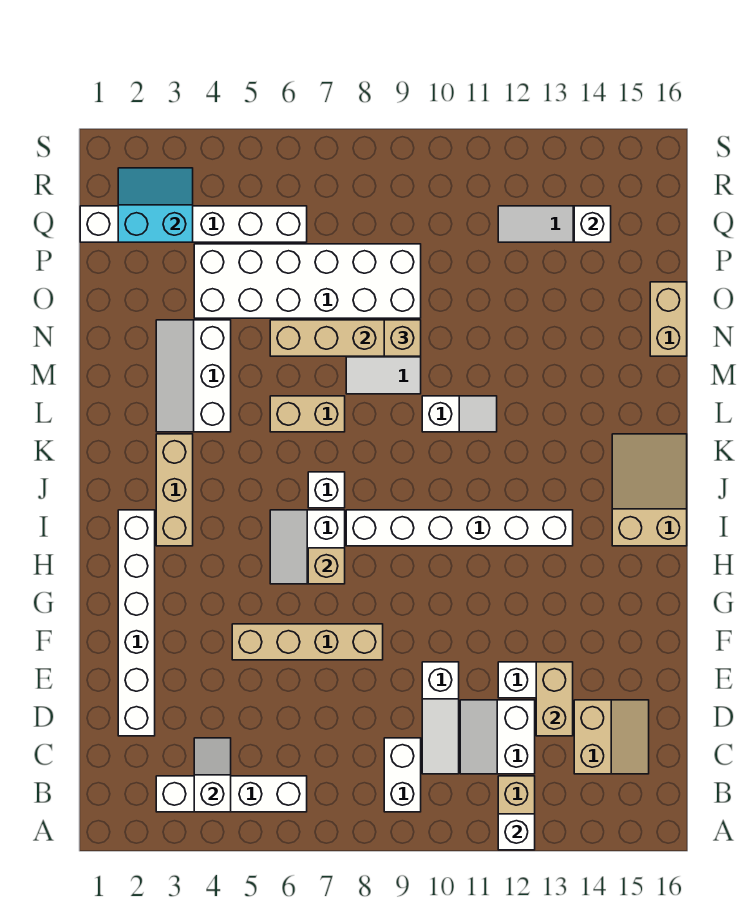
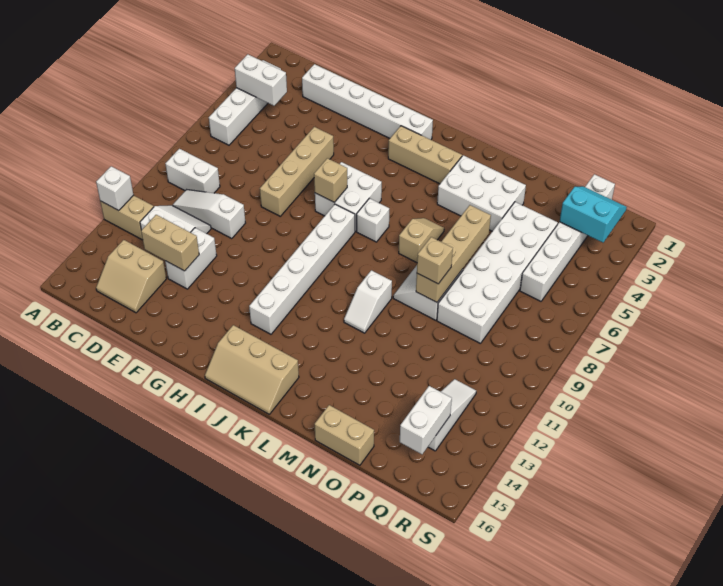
white slope B4:C4 level 2 top B -> white brick B4:C4 level 2
white slope H6:I7 level 1 top 7 -> white brick H6:I7 level 1
tan slope I15:K16 level 1 top I -> tan slope I15:K16 level 1 top 15
white slope L3:N4 level 1 top 4 -> white brick L3:N4 level 1
tan brick L6:L7 level 1 -> tan slope L6:L7 level 1 top 7
cyan slope Q2:R3 level 2 top Q -> cyan slope Q2:R3 level 2 top 3
white brick Q14 level 2 -> white brick Q14:Q15 level 2

